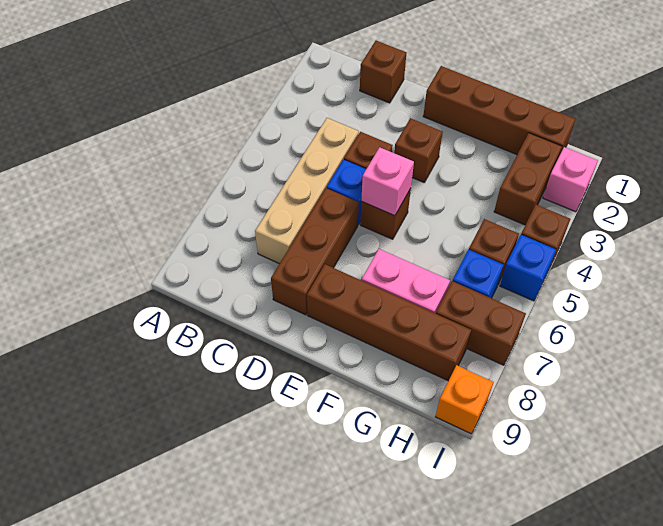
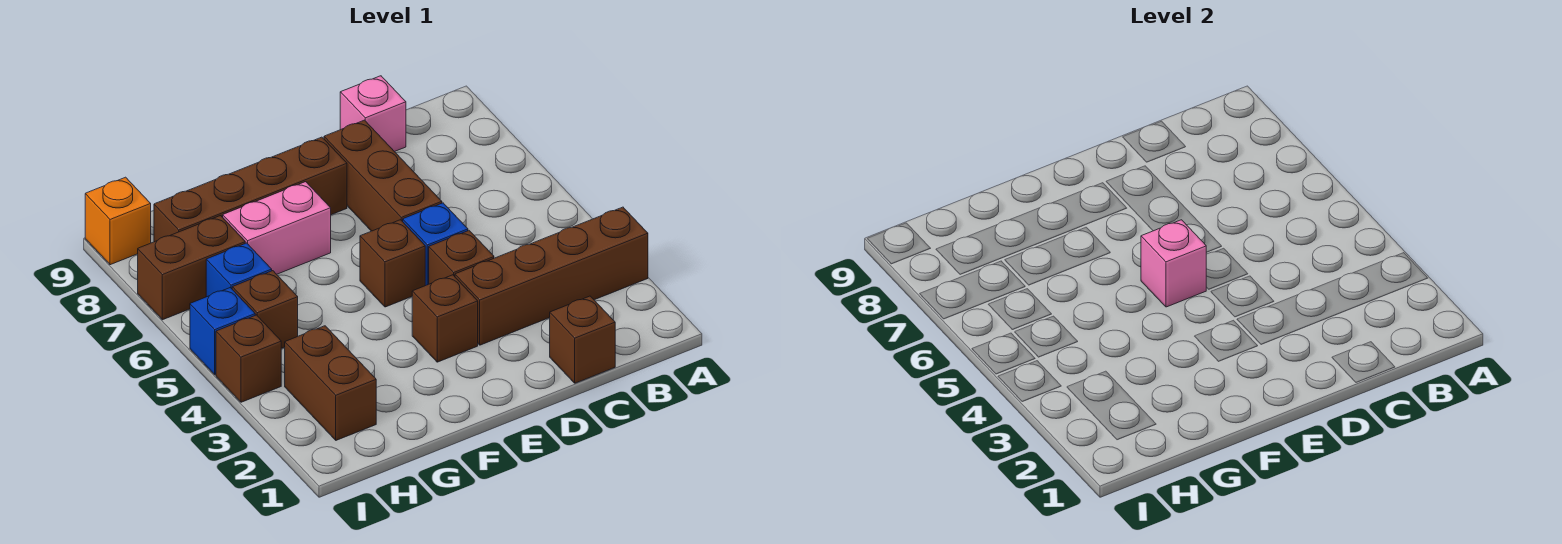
tan brick C4:C7 level 1 -> none
brown brick E1:H1 level 1 -> brown brick A3:D3 level 1
pink brick I2 level 1 -> pink brick C9 level 1

